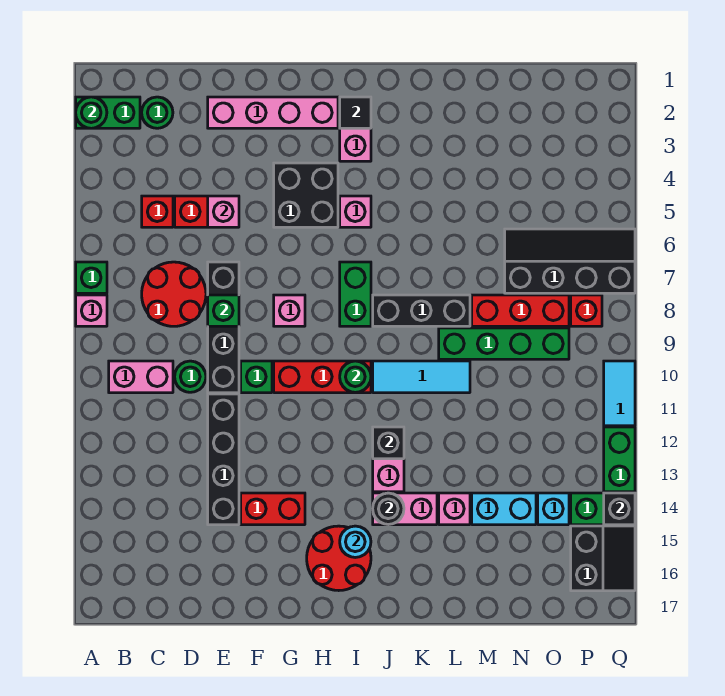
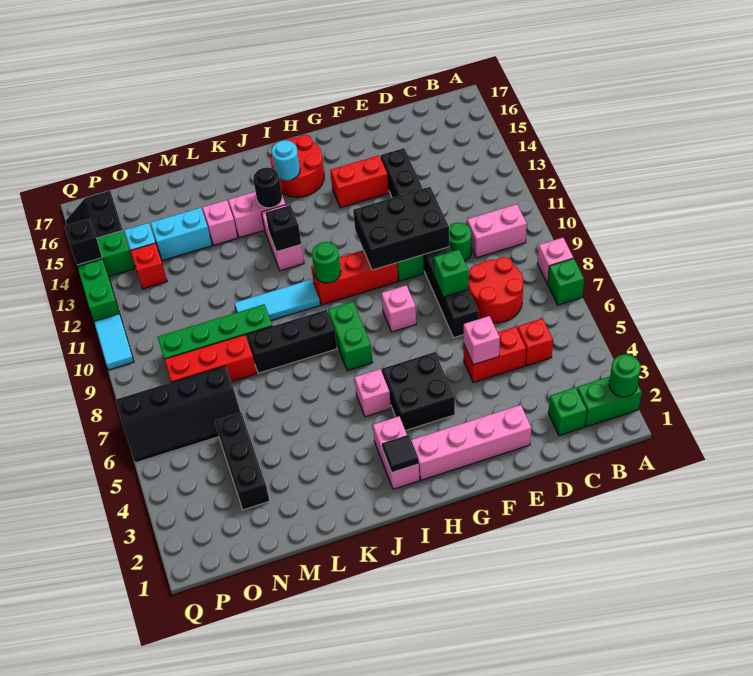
green round brick C2 level 1 -> green brick C2 level 1
none -> black brick E10:G11 level 2
none -> black brick N3:N5 level 1
red brick P8 level 1 -> red brick O13 level 1

